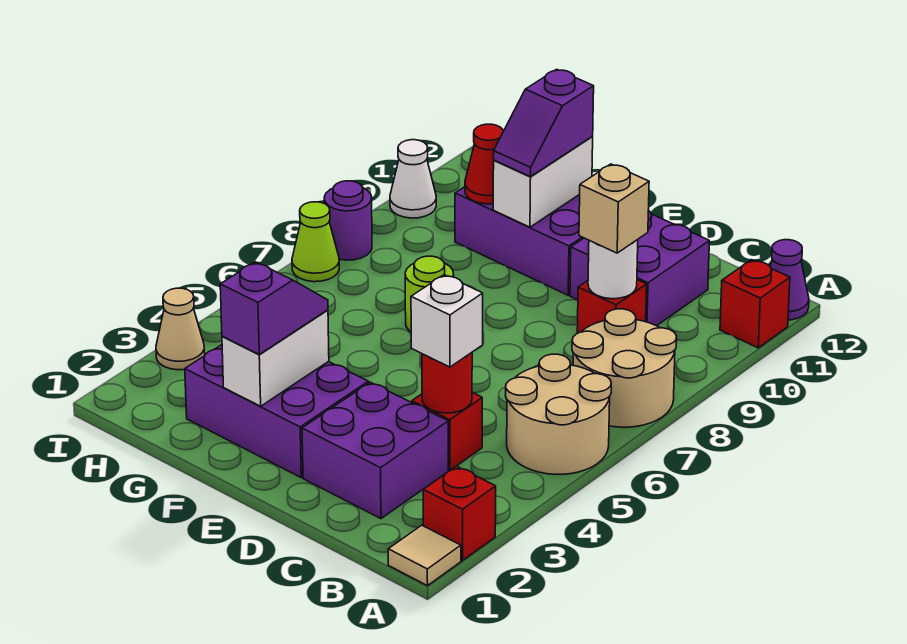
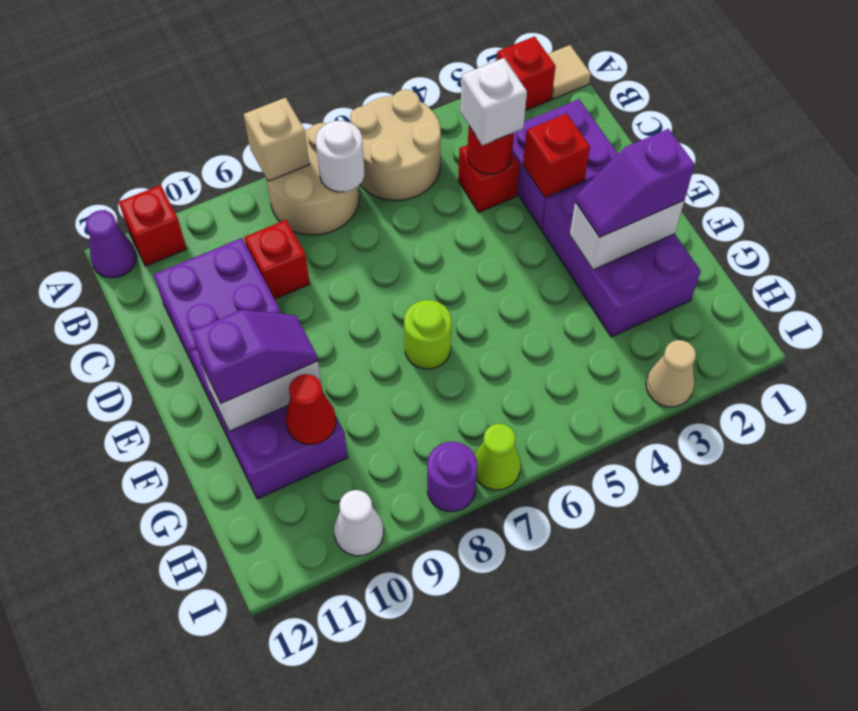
white round brick C9 level 2 -> white round brick B7 level 2
tan brick C9 level 3 -> tan brick A8 level 2
none -> red brick D3 level 2

